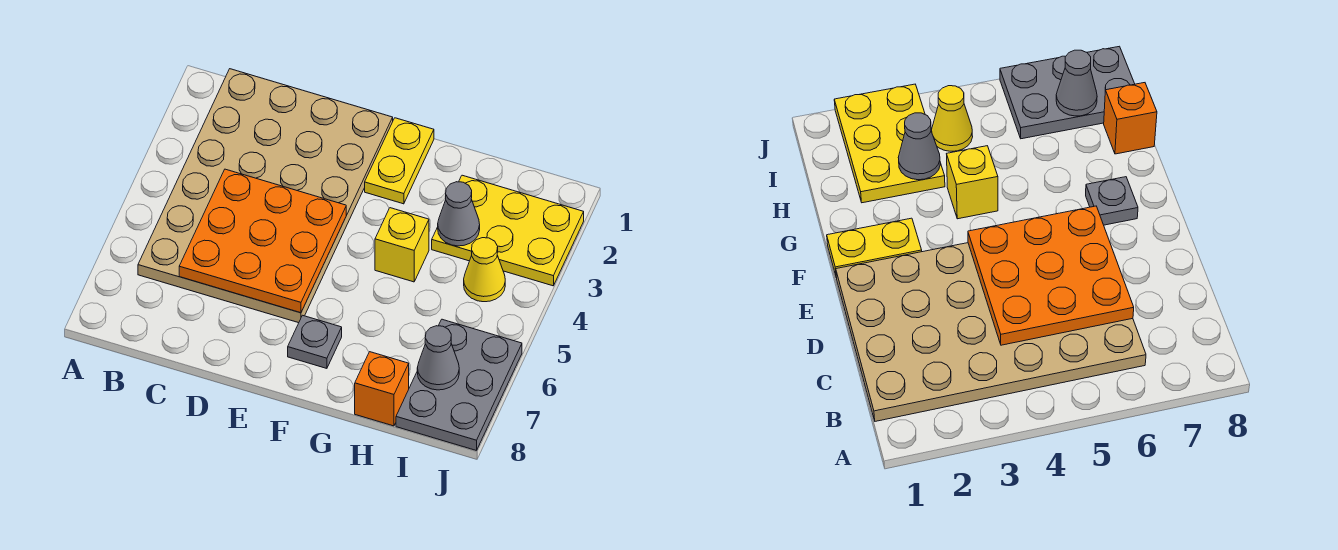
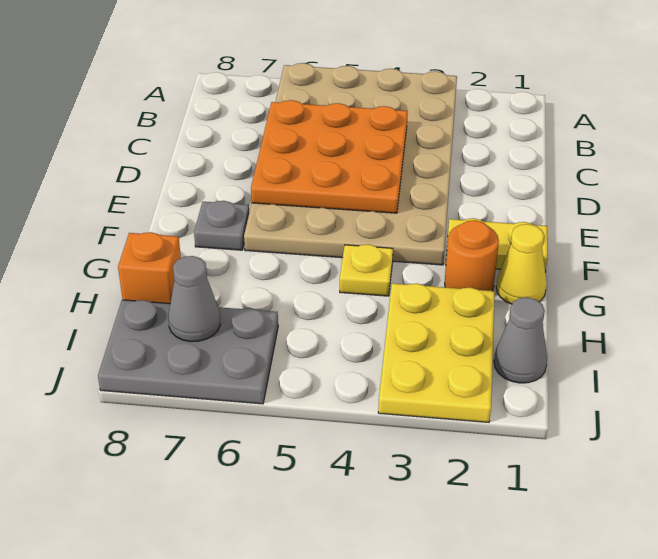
tan plate B1:E6 level 1 -> tan plate A3:F6 level 1
none -> orange round brick G2 level 1
yellow brick G4 level 1 -> yellow plate G4 level 1
grey cone H3 level 2 -> grey cone I1 level 1
yellow cone I4 level 1 -> yellow cone G1 level 1

